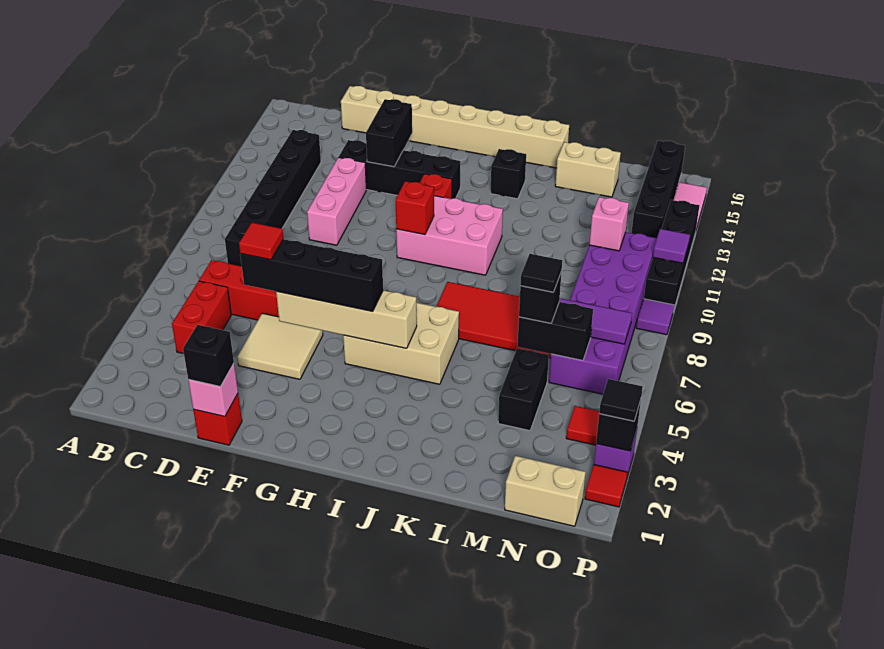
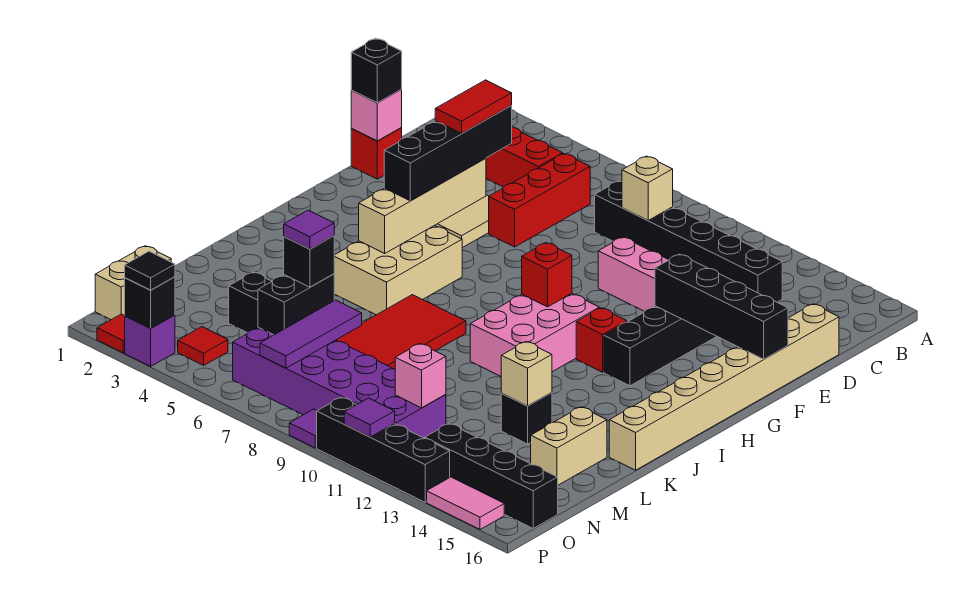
none -> tan brick C9 level 2
red tile E5 level 4 -> red tile E5:F5 level 4
black brick F13:F14 level 2 -> black brick F13:F16 level 2
black brick J14 level 1 -> black brick L13 level 1
none -> tan brick L13 level 2
black tile M6 level 4 -> purple tile M6 level 4

